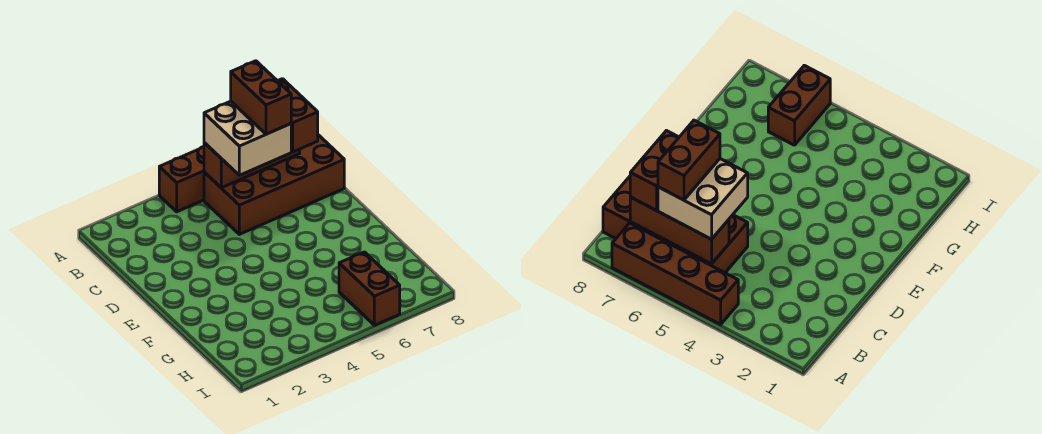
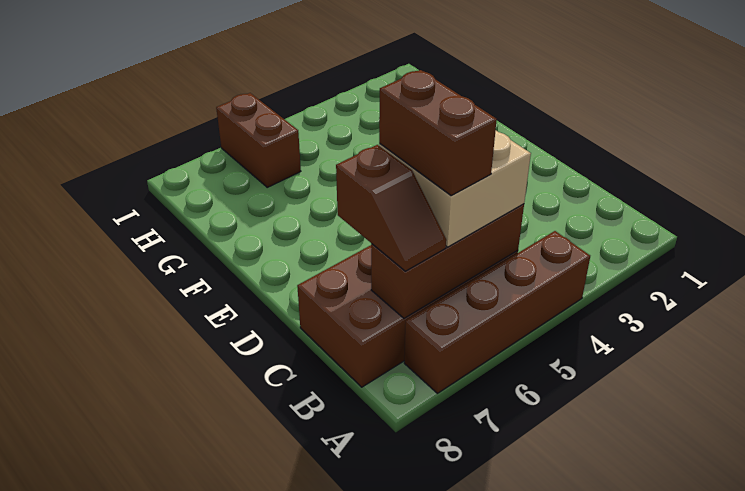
brown brick B7:C7 level 3 -> brown slope B7:C7 level 3 top C

